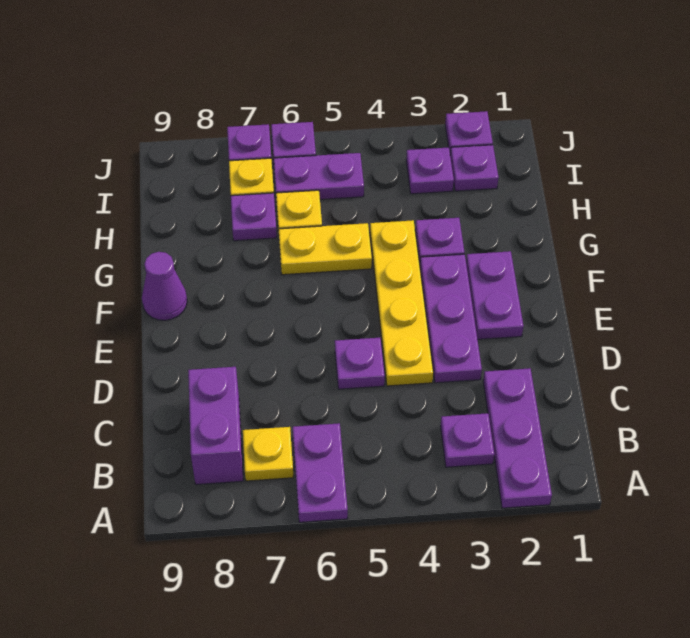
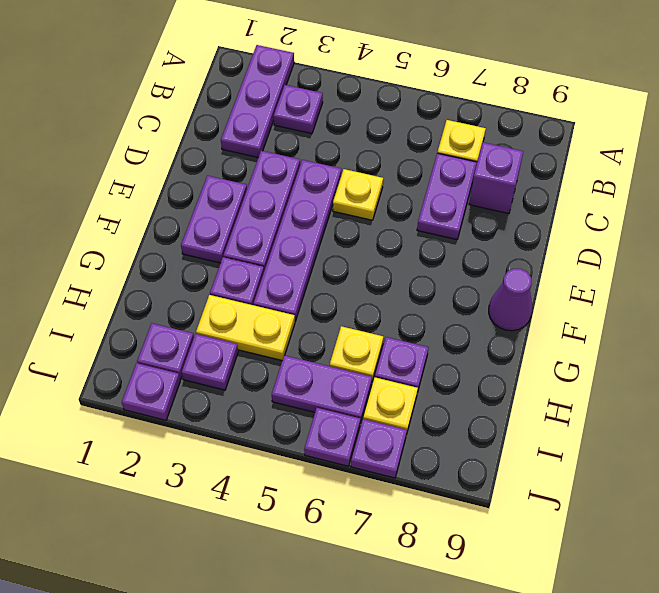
purple plate A6:B6 level 1 -> purple plate C7:D7 level 1
purple brick B8:C8 level 1 -> purple brick C8 level 1
yellow plate D4:G4 level 1 -> purple plate D4:G4 level 1
purple plate D5 level 1 -> yellow plate D5 level 1
yellow plate G5:G6 level 1 -> yellow plate H3:H4 level 1

